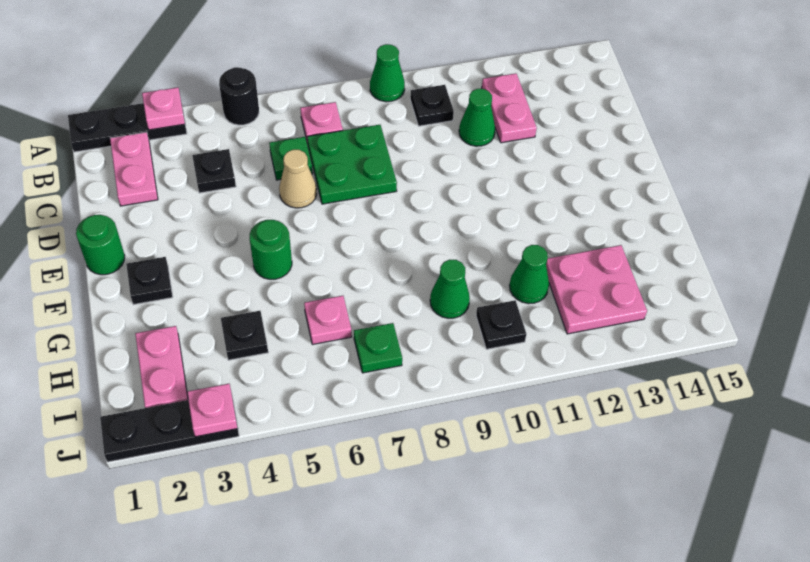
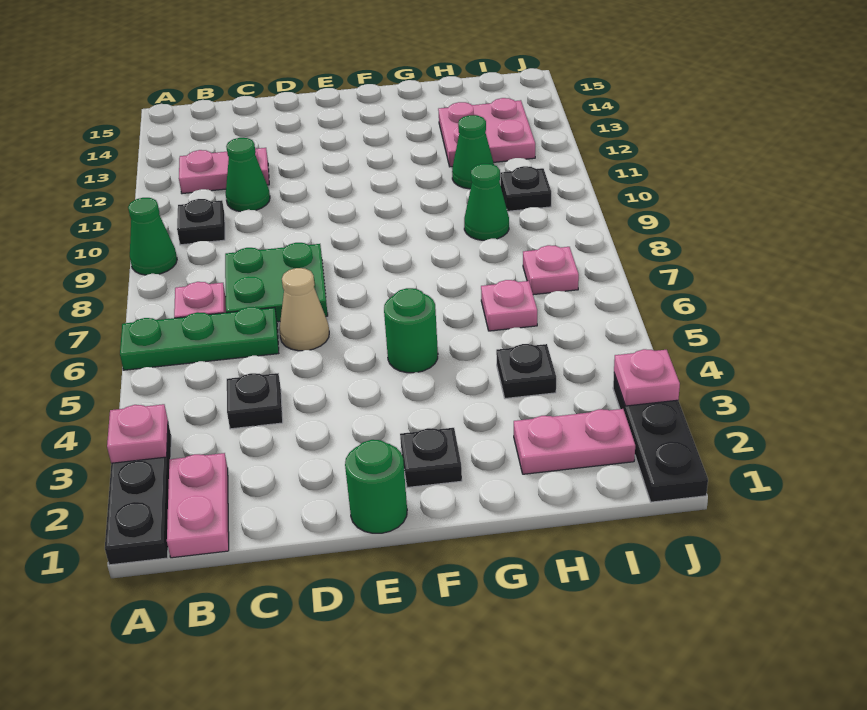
black round brick A5 level 1 -> none
pink plate B2:C2 level 1 -> pink plate B1:B2 level 1
green plate C6 level 1 -> green plate A6:C6 level 1
green plate I7 level 1 -> pink plate I7 level 1

